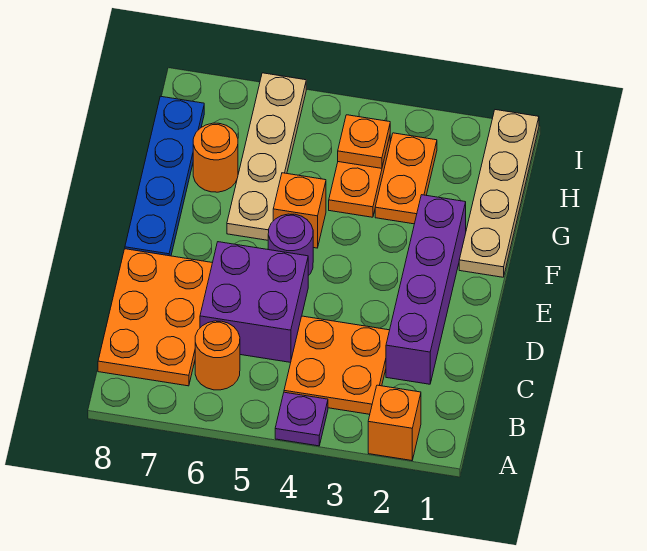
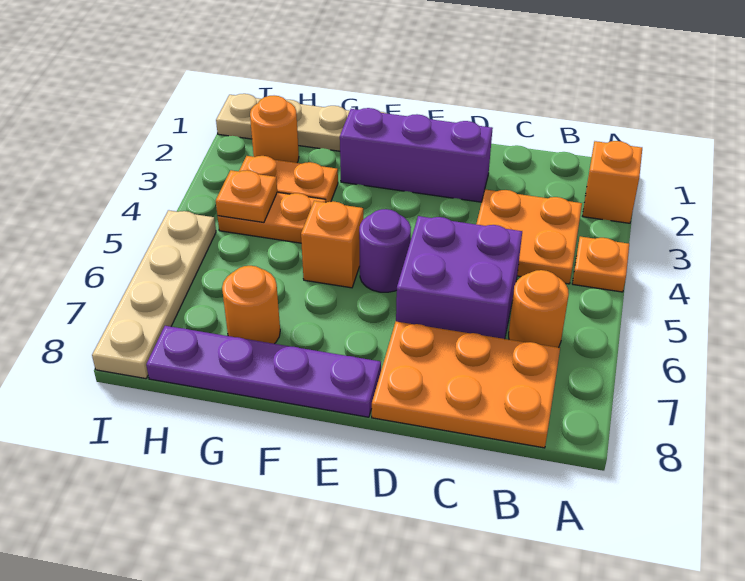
purple plate A4 level 1 -> orange plate A4 level 1
purple brick C2:F2 level 1 -> purple brick D2:F2 level 1
blue plate E8:H8 level 1 -> purple plate E8:H8 level 1
tan plate F6:I6 level 1 -> tan plate I5:I8 level 1
none -> orange round brick H2 level 1

